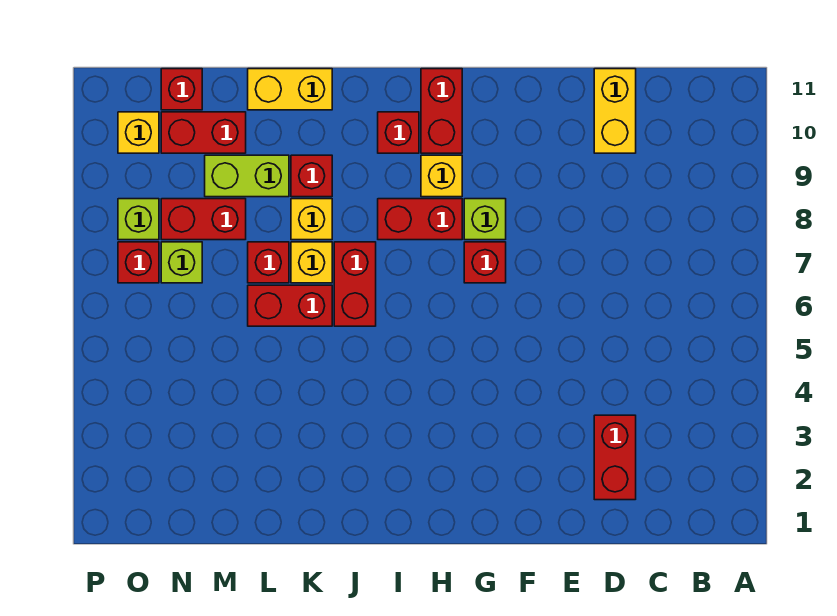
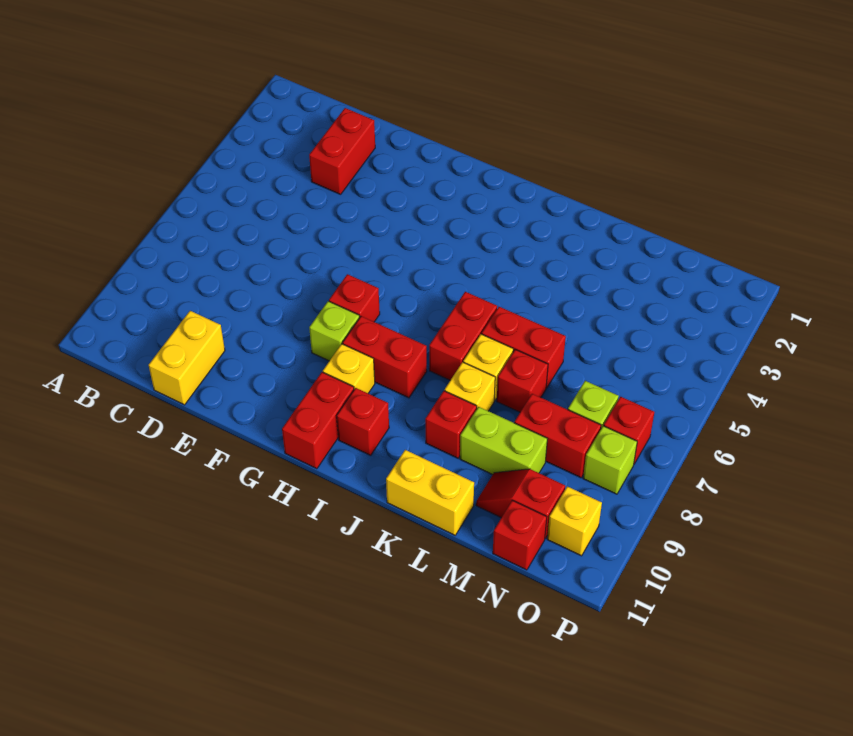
red brick M10:N10 level 1 -> red slope M10:N10 level 1 top N

